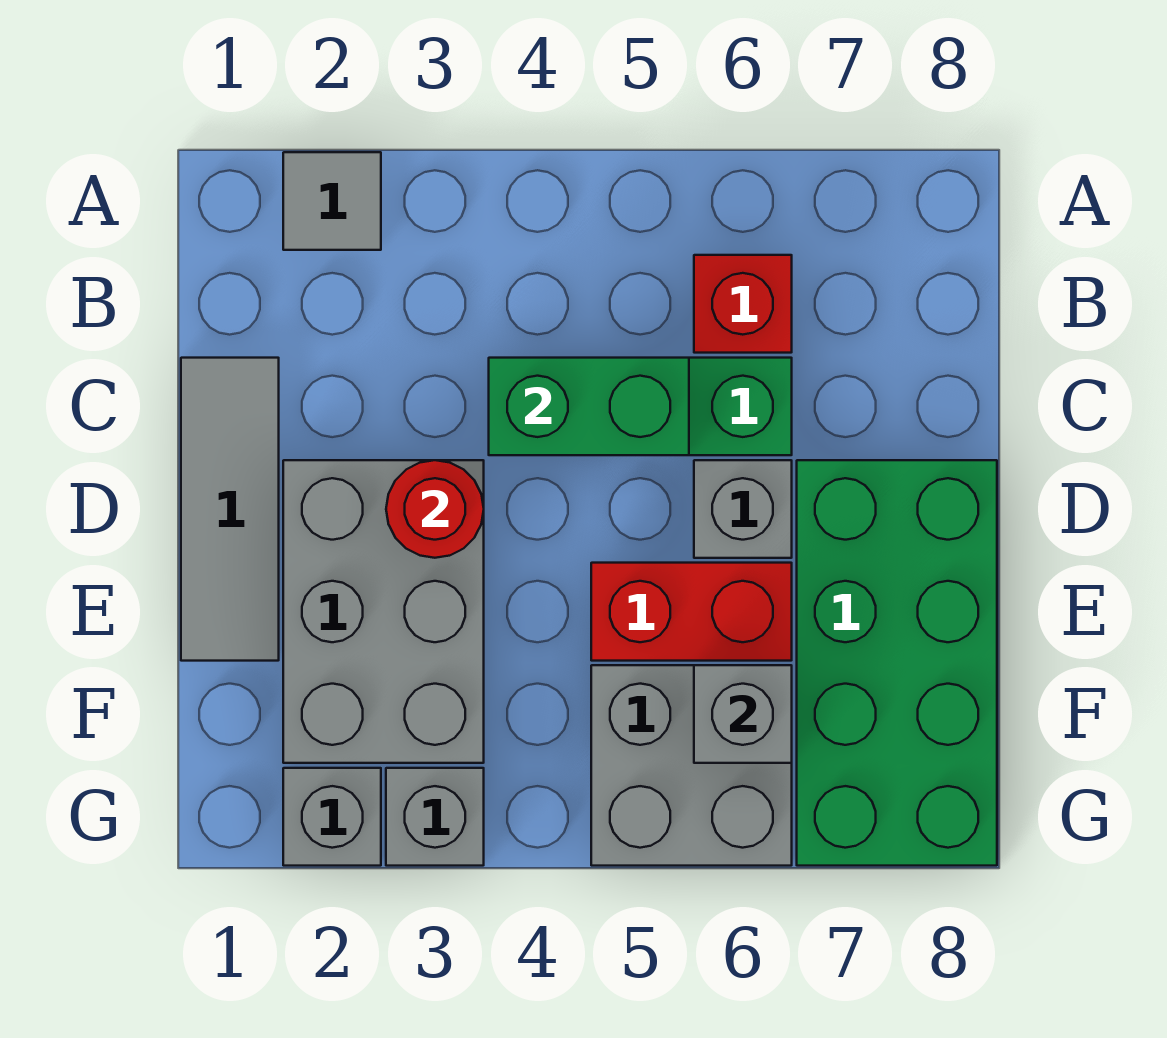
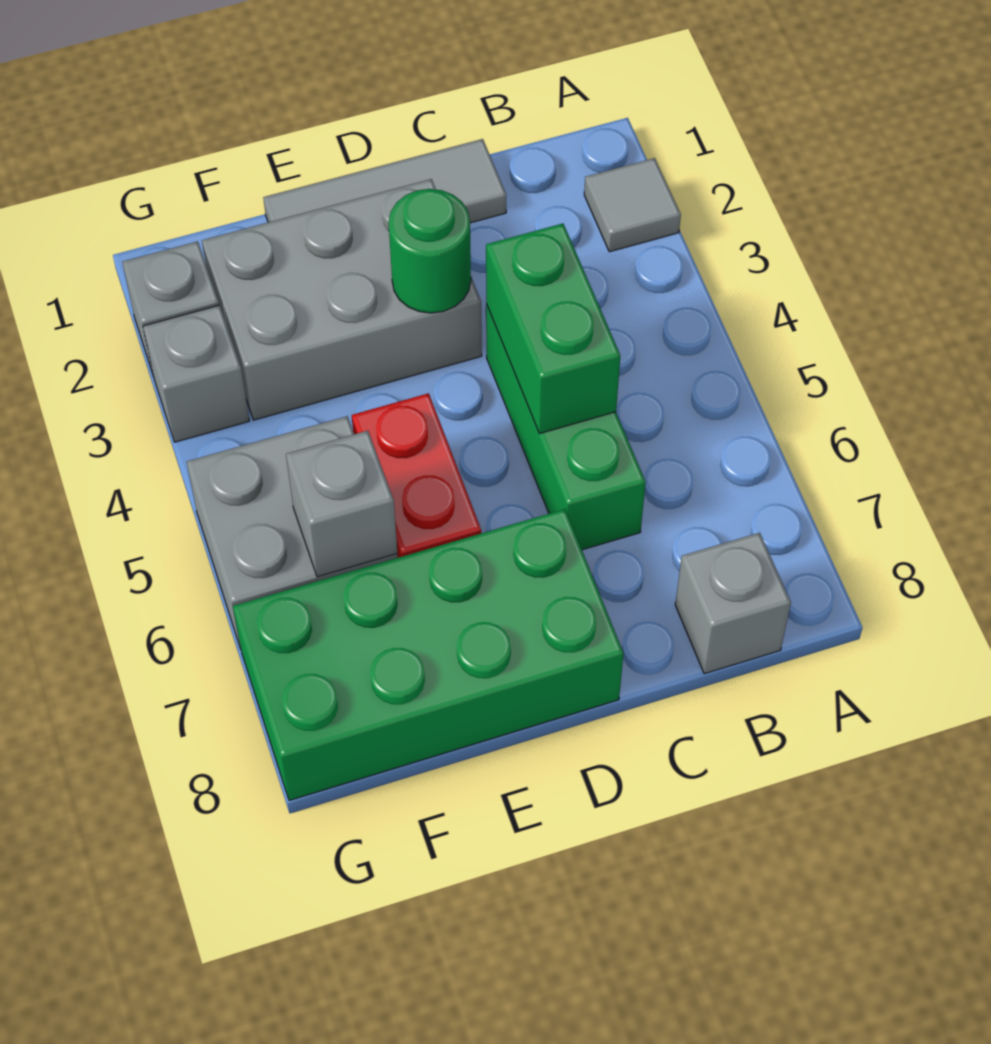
red brick B6 level 1 -> none
red round brick D3 level 2 -> green round brick D3 level 2
grey brick D6 level 1 -> grey brick B8 level 1

